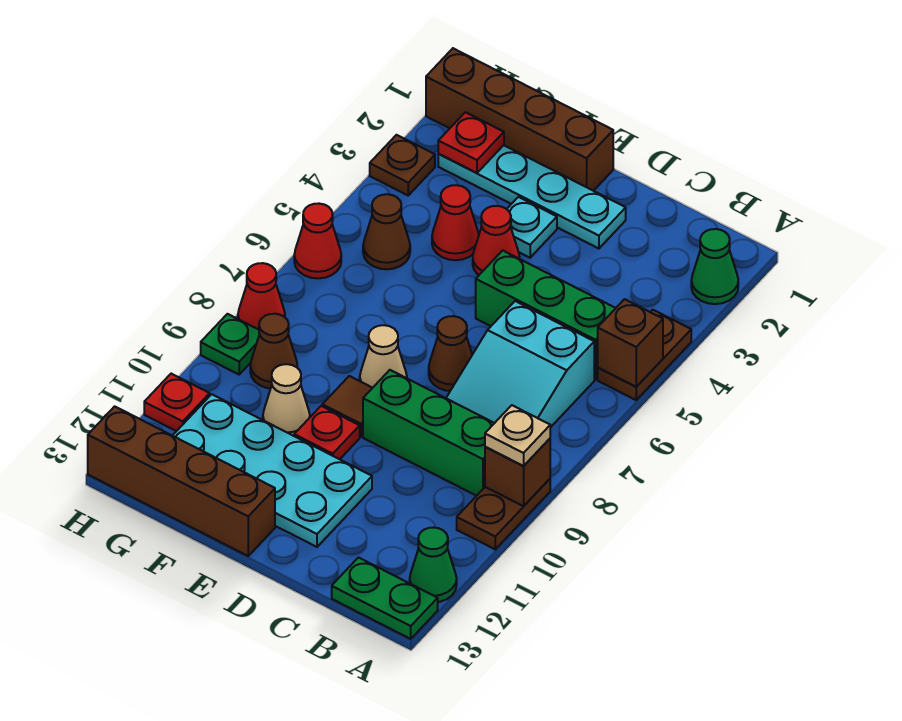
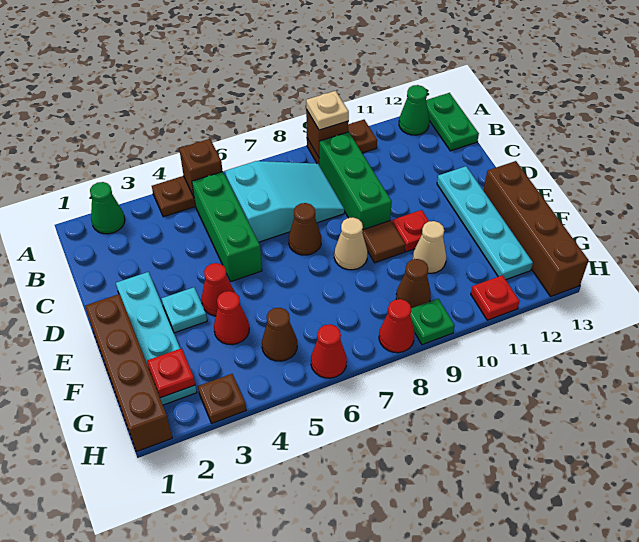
cyan plate D11:G12 level 1 -> cyan plate D12:G12 level 1

